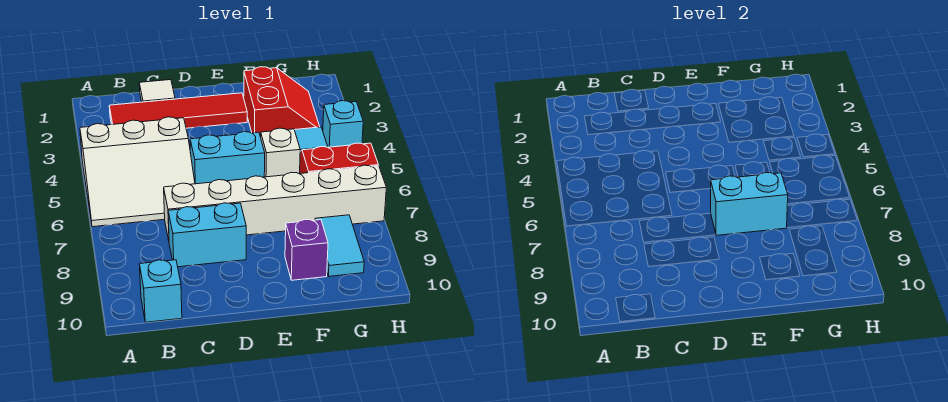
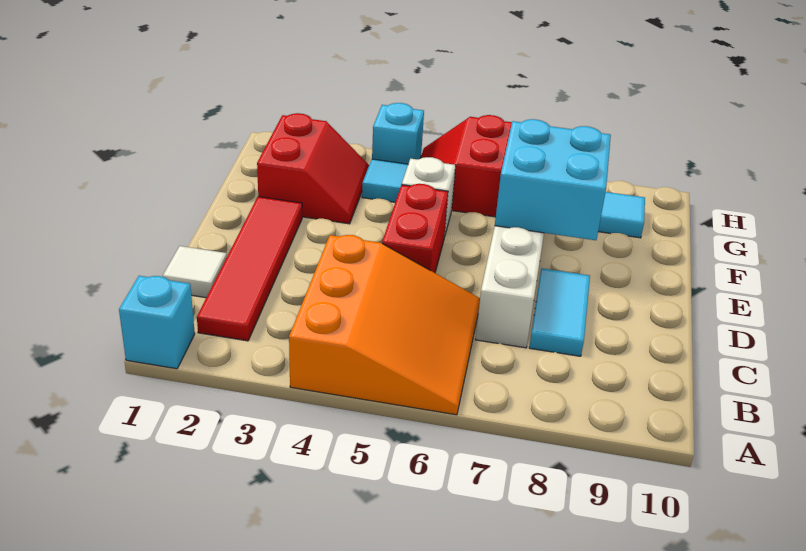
white slope A4:C6 level 1 top 4 -> orange slope A4:C6 level 1 top 4
cyan brick B10 level 1 -> cyan brick A1 level 1
cyan brick C8:D8 level 1 -> cyan tile C8:D8 level 1
cyan brick D5:E5 level 1 -> red brick D5:E5 level 1
cyan brick E7:F7 level 2 -> cyan brick E7:F8 level 2
red slope F2:G3 level 1 top F -> red slope F2:G3 level 1 top 2
purple brick F9 level 1 -> none

